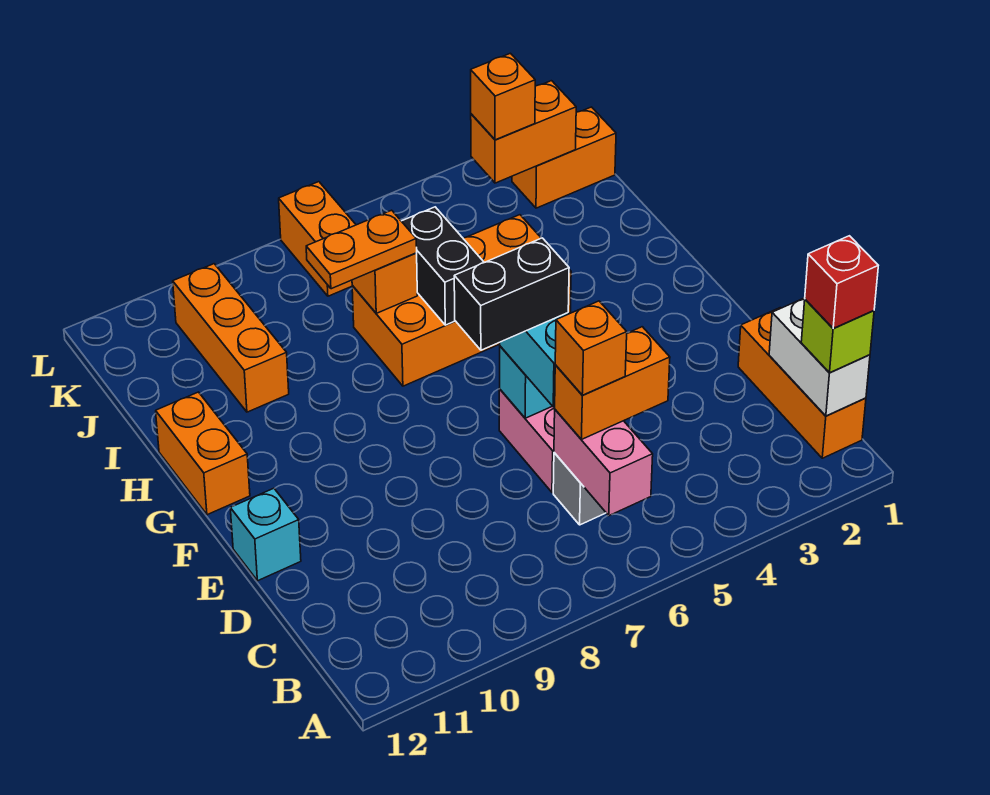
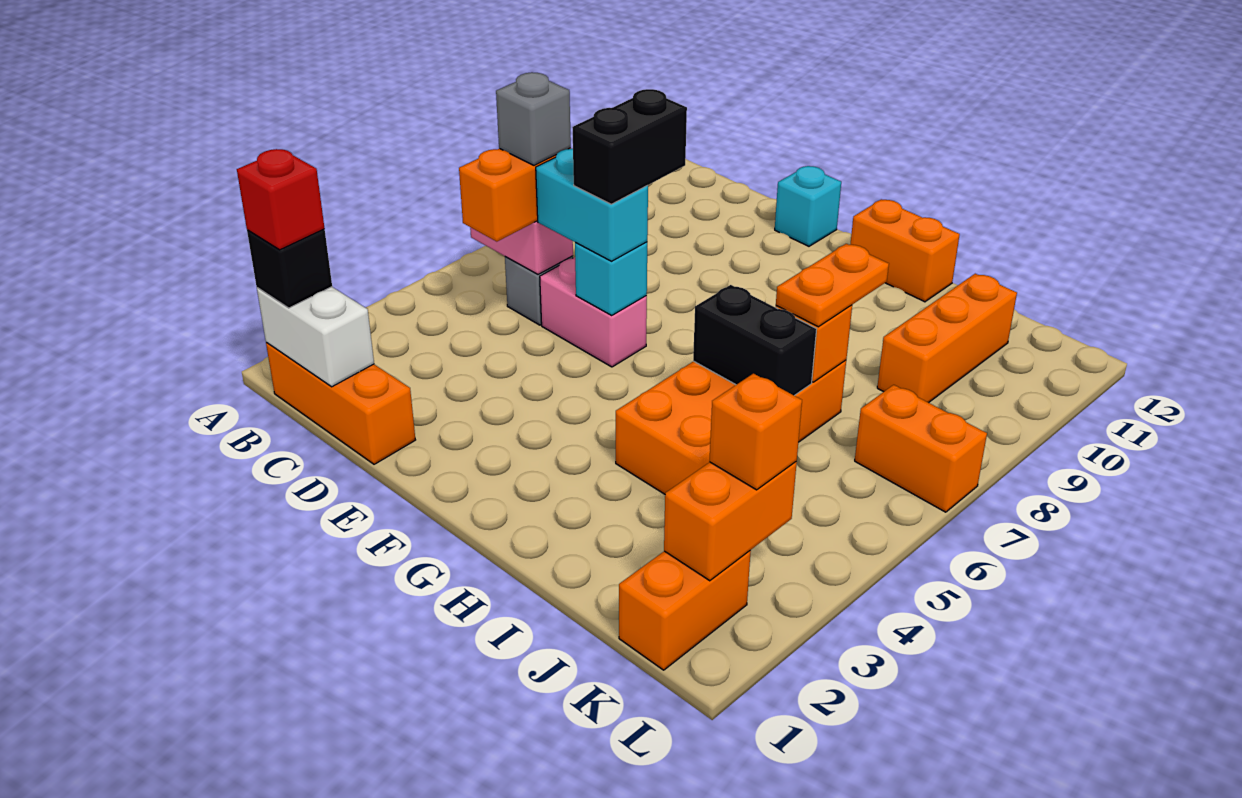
lime brick B1 level 3 -> black brick B1 level 3
orange brick C6 level 4 -> grey brick C6 level 4
orange brick I10:K10 level 1 -> orange brick J9:J11 level 1

